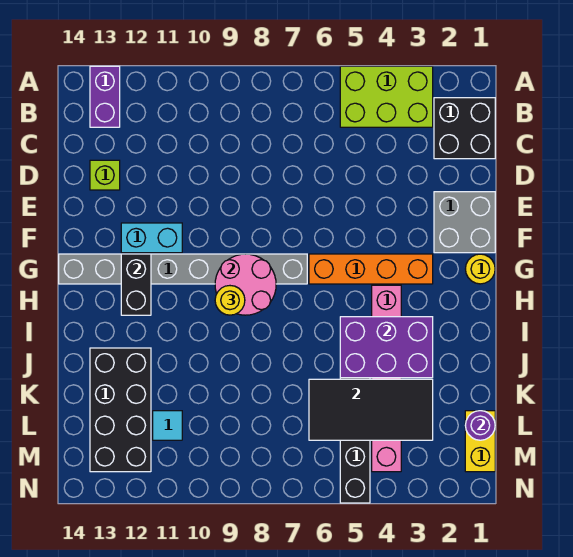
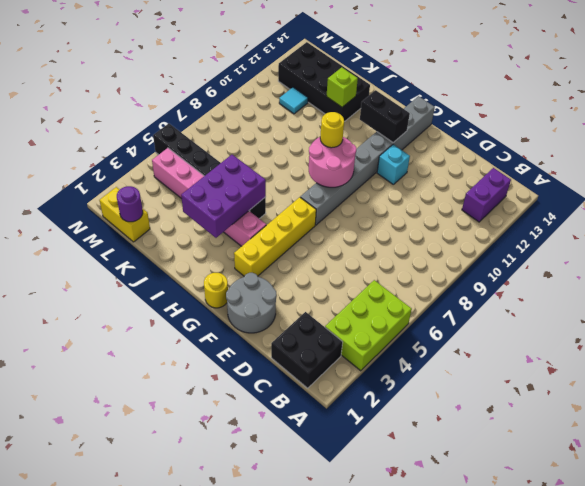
purple brick A13:B13 level 1 -> purple brick B12:B13 level 1
lime brick D13 level 1 -> lime brick J12 level 2
grey brick E1:F2 level 1 -> grey round brick E1:F2 level 1
cyan brick F11:F12 level 1 -> cyan brick F11 level 1
orange brick G3:G6 level 1 -> yellow brick G3:G6 level 1
black tile K3:L6 level 2 -> none

